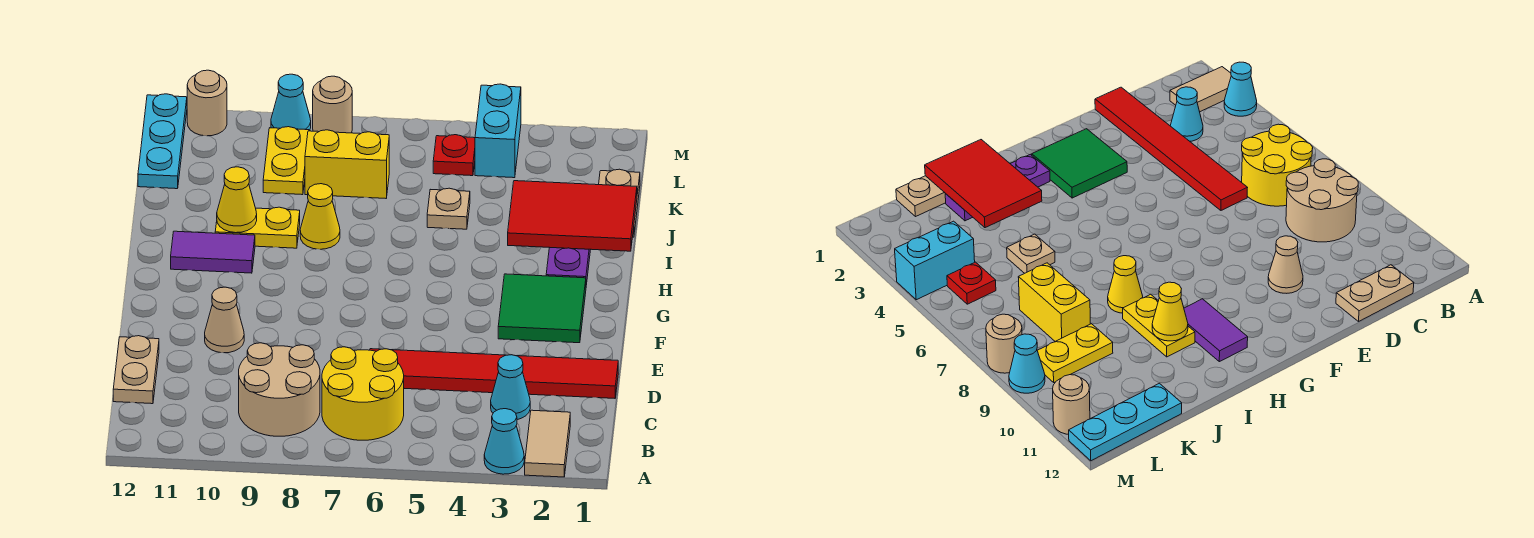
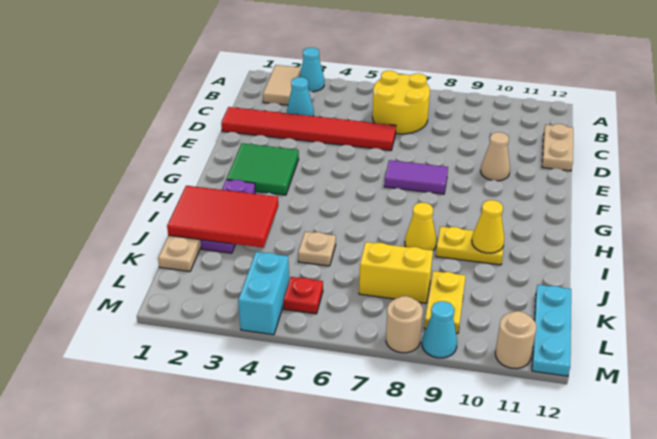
tan round brick B8:C9 level 1 -> none
purple tile H10:H11 level 1 -> purple tile F7:F8 level 1

